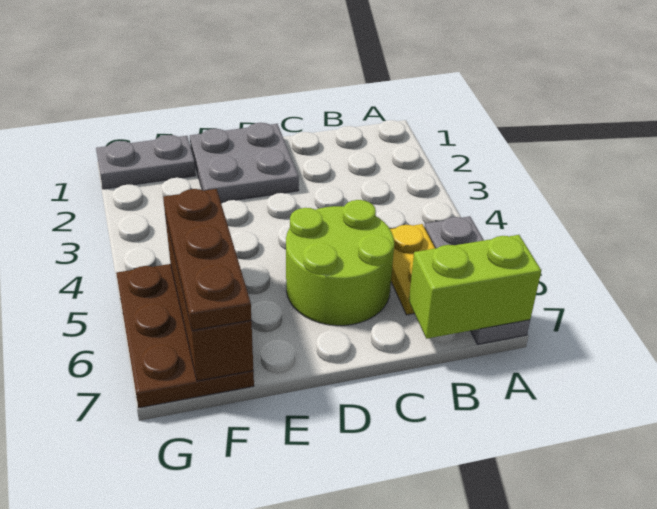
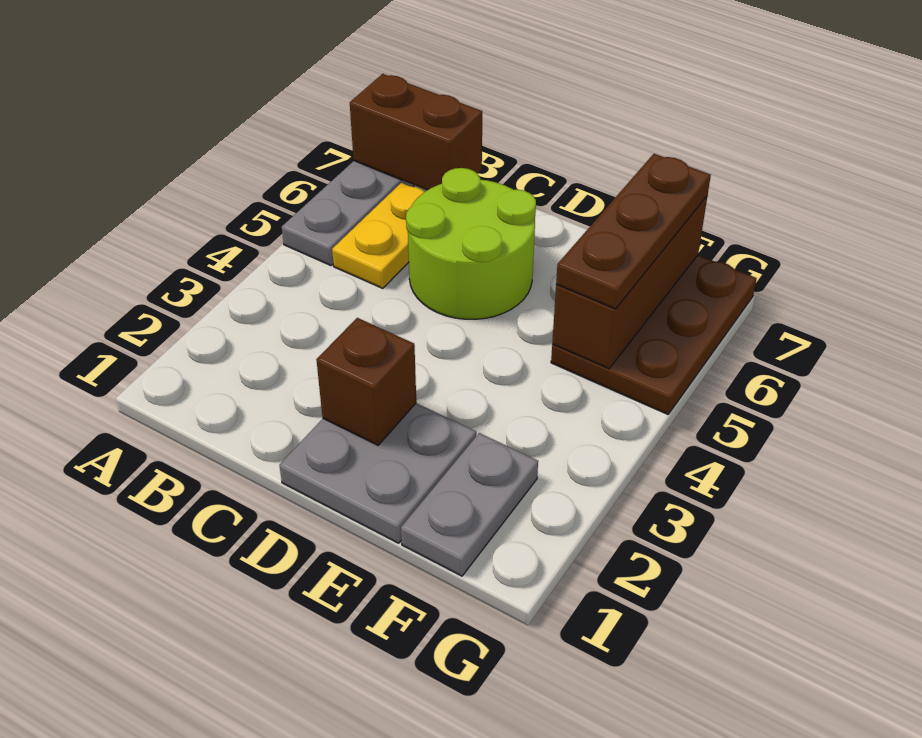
lime brick A7:B7 level 2 -> brown brick A7:B7 level 2
none -> brown brick D2 level 2
grey plate F1:G1 level 1 -> grey plate F1:F2 level 1

